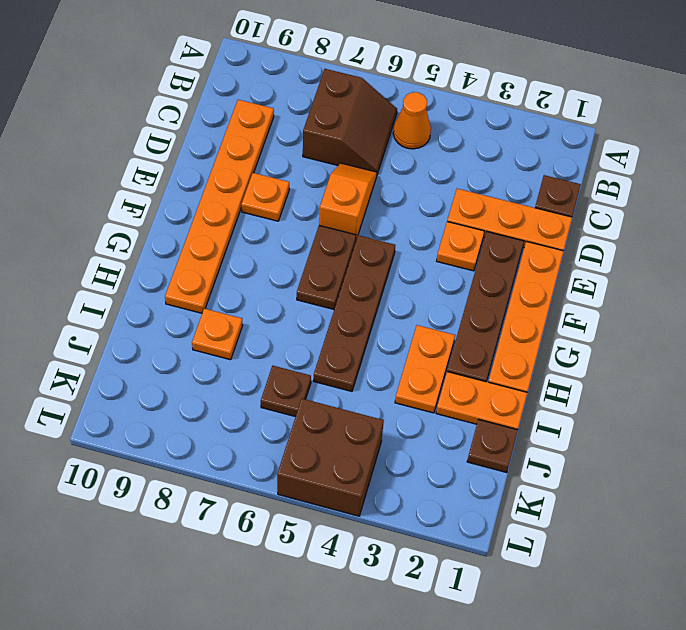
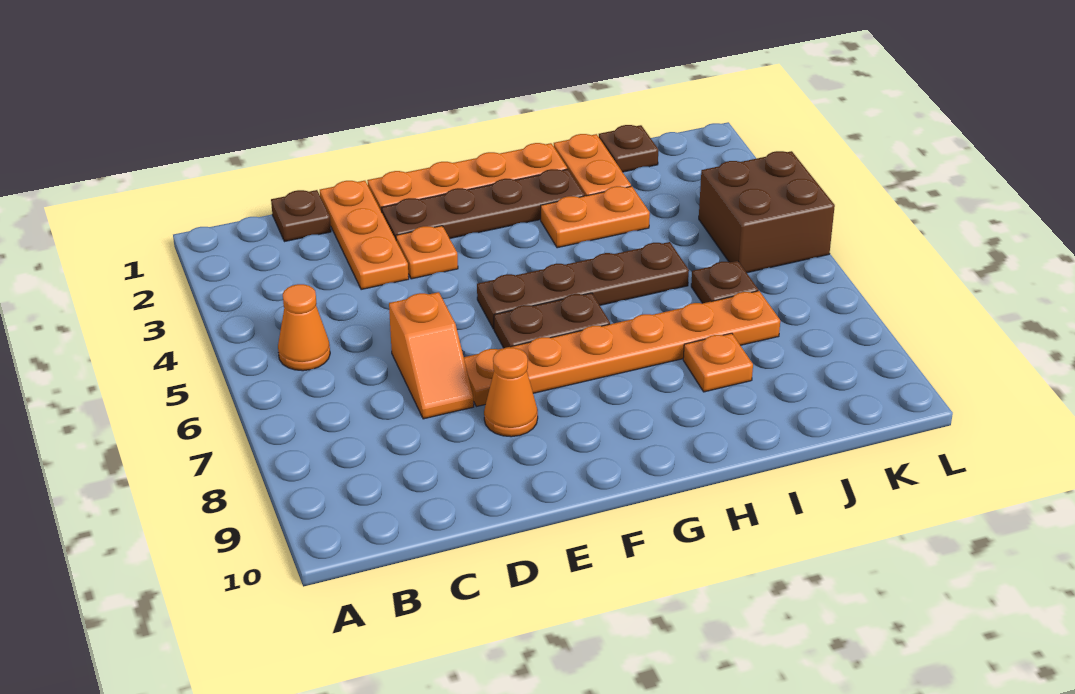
brown slope B6:C7 level 1 top 7 -> none
orange plate C9:H9 level 1 -> orange plate E7:J7 level 1
orange slope D6:E6 level 1 top E -> orange slope D6:D7 level 1 top 6
orange plate E8 level 1 -> orange cone E8 level 1

